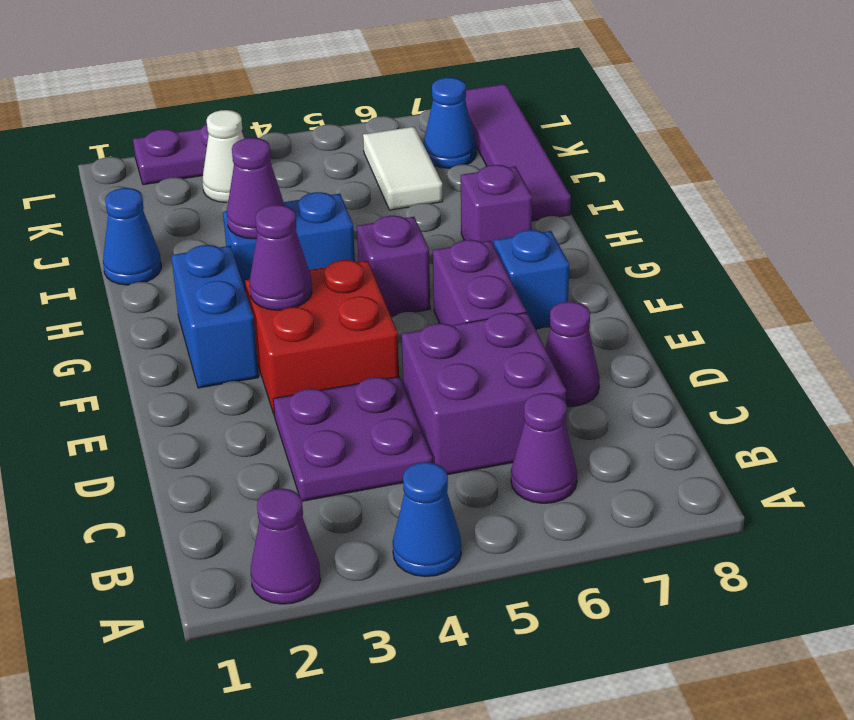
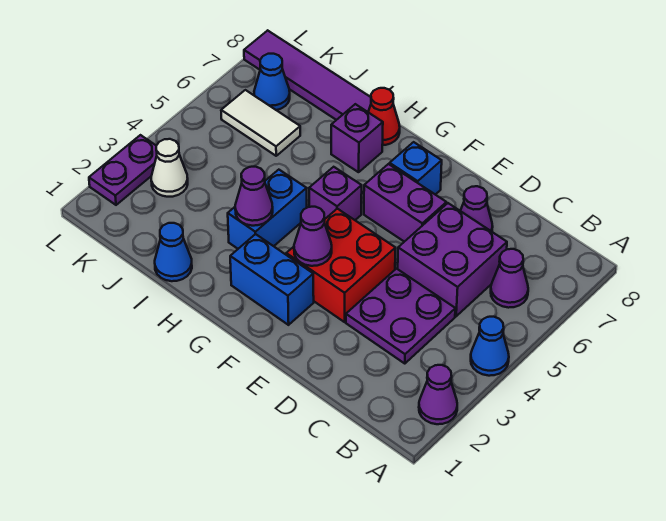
none -> red cone H8 level 1

